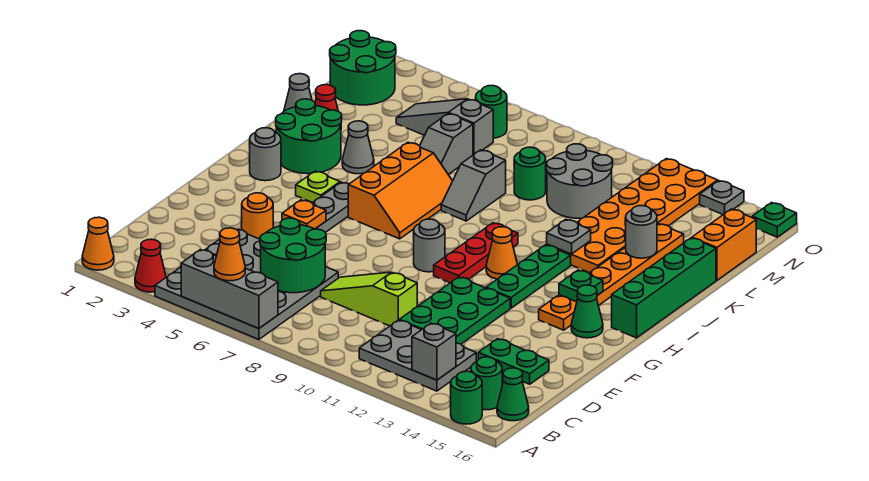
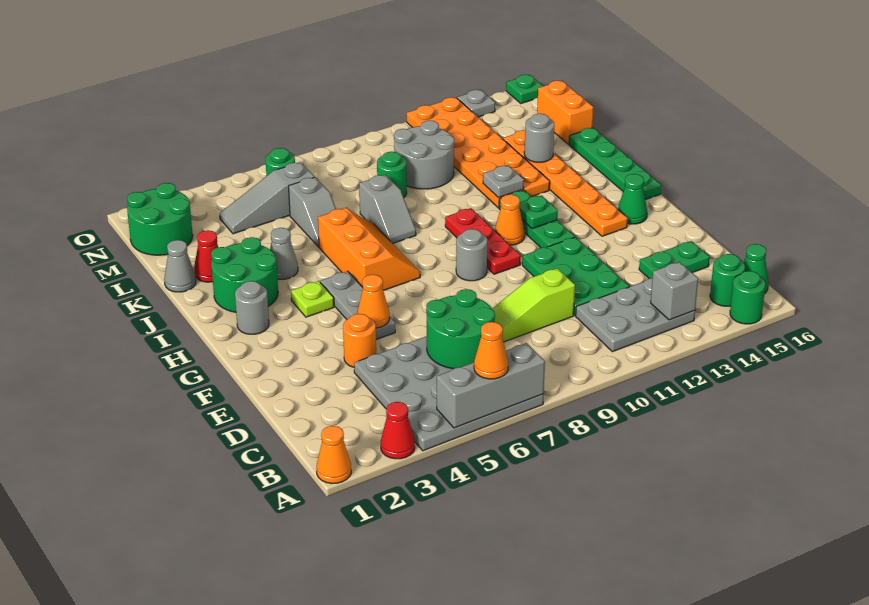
orange plate F5 level 2 -> orange cone F5 level 2
green plate H14 level 2 -> green plate H12 level 2
green brick H16:K16 level 1 -> green plate H16:K16 level 1

